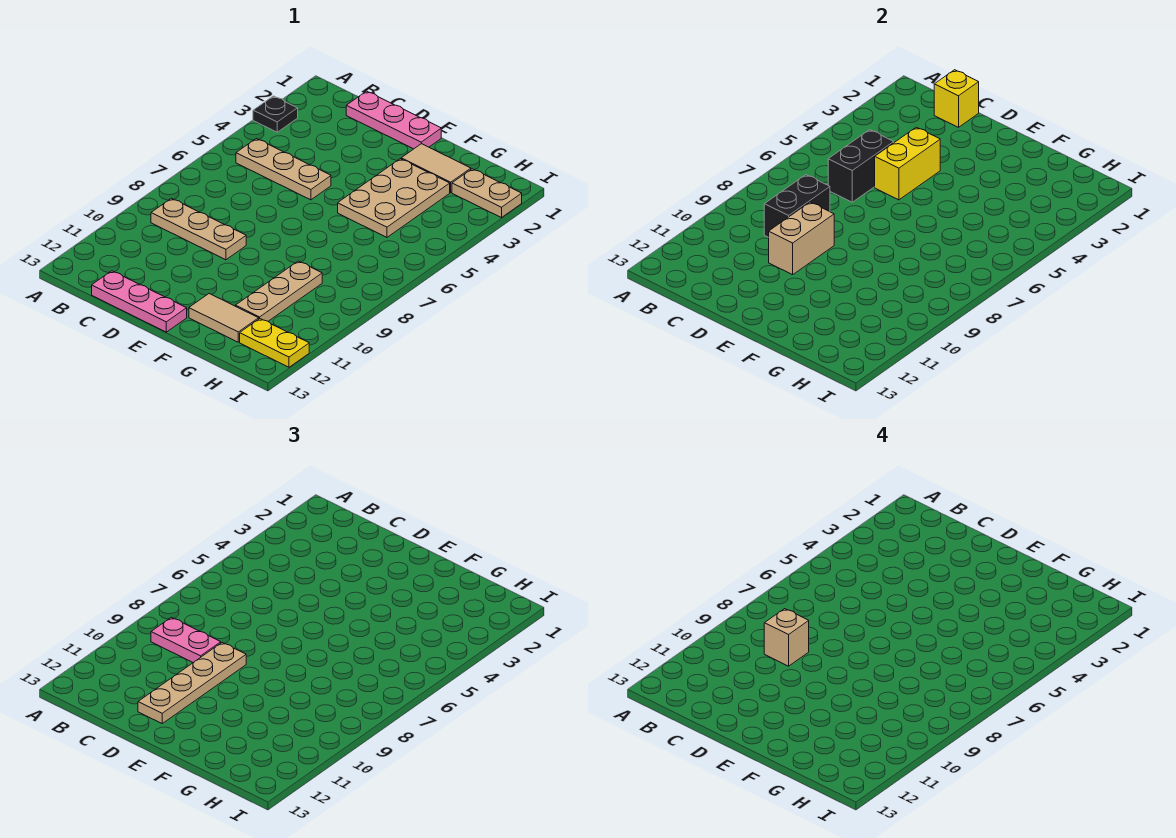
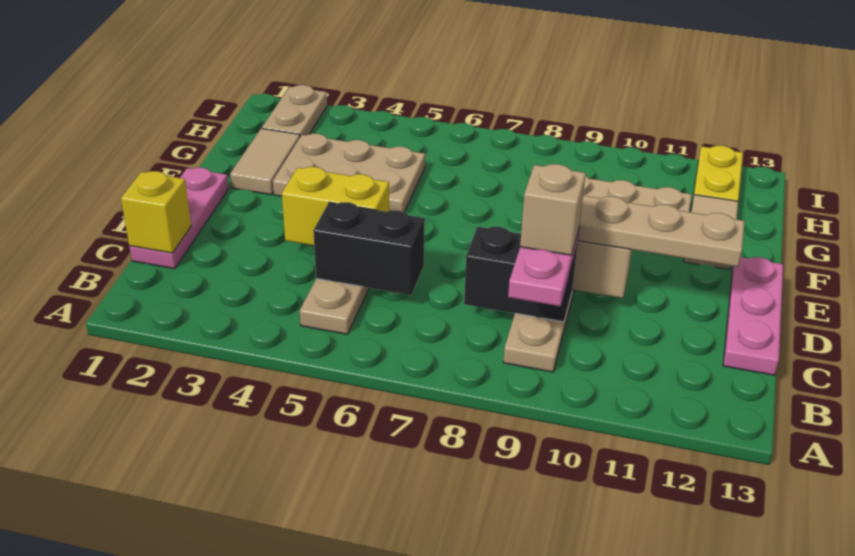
black plate A3 level 1 -> none

